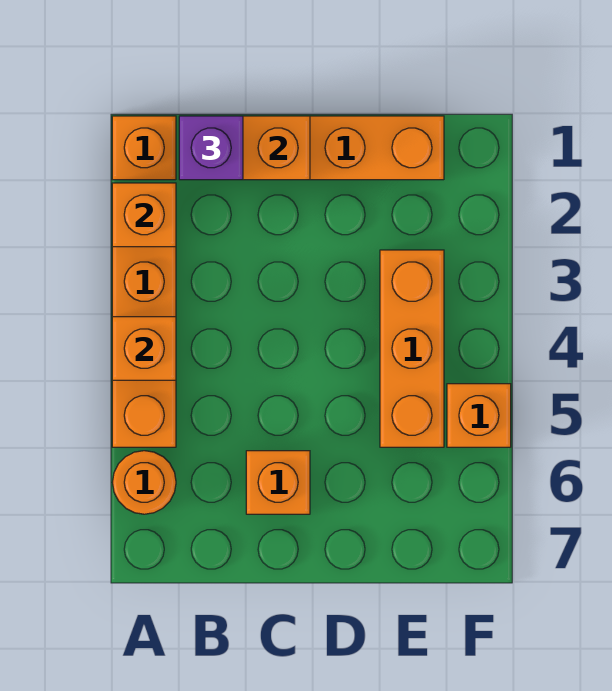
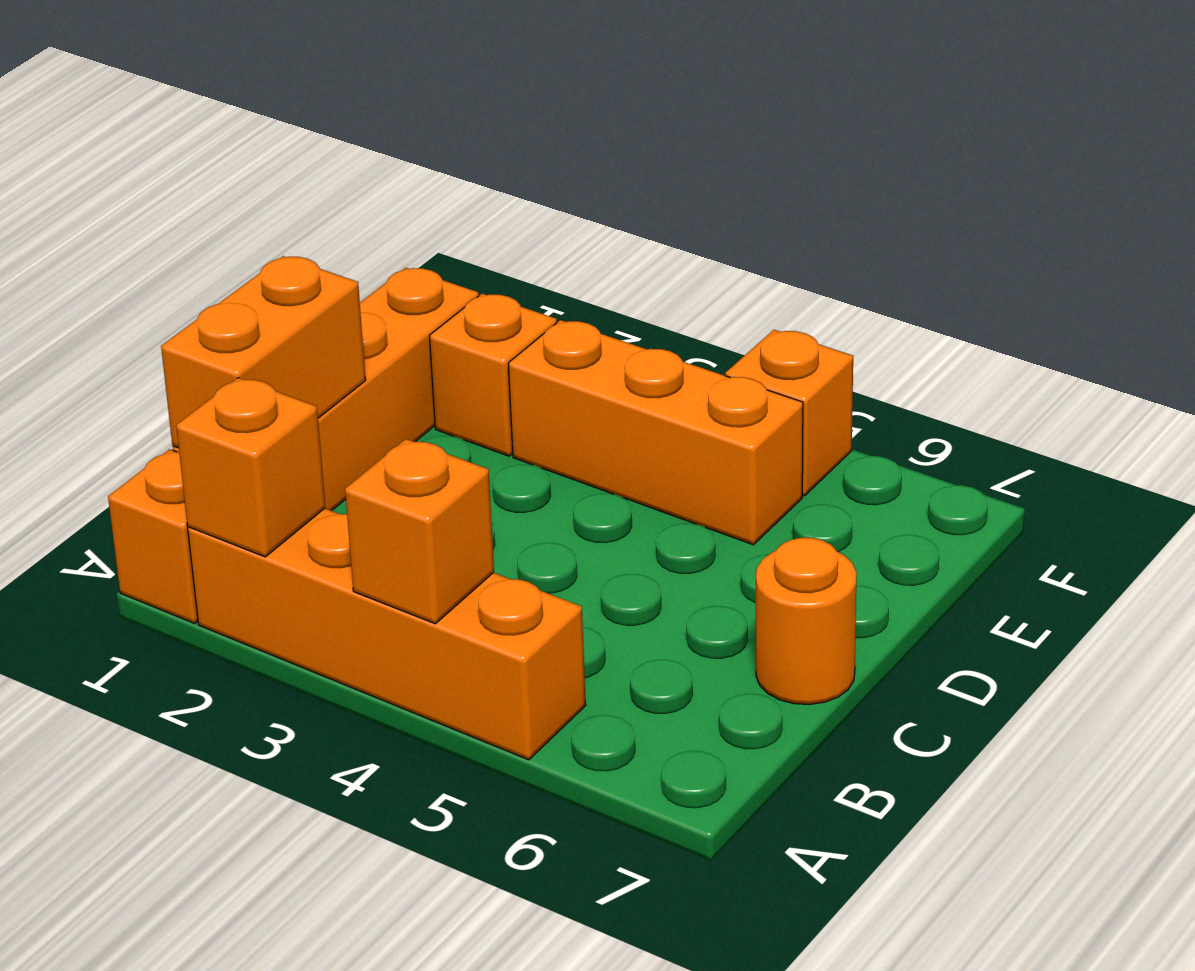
orange round brick A6 level 1 -> orange round brick C7 level 1
purple brick B1 level 3 -> none
orange brick C6 level 1 -> orange brick E2 level 1

